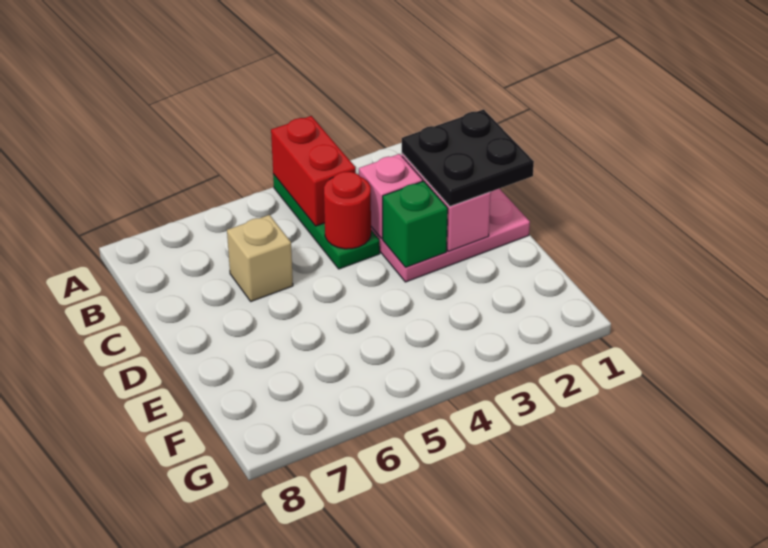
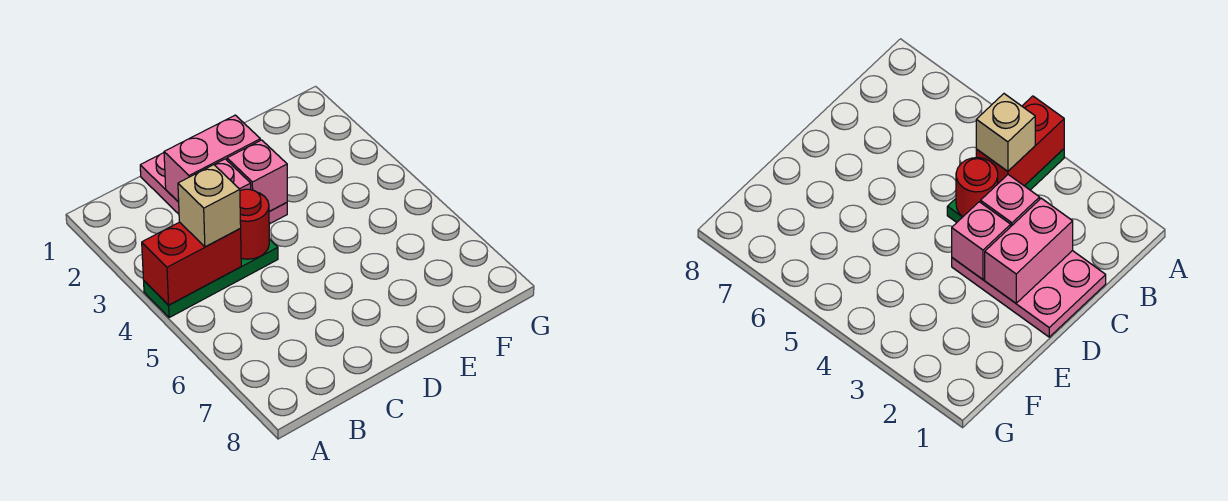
black plate C1:D2 level 3 -> none
tan brick C6 level 1 -> tan brick B4 level 3
green brick D3 level 2 -> pink brick D3 level 2

